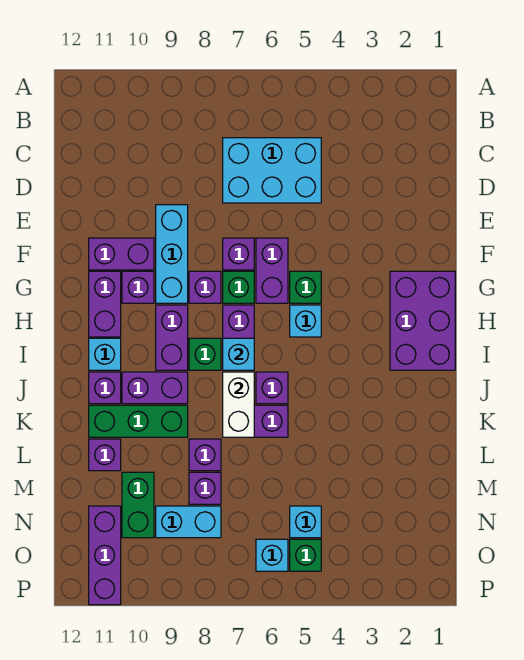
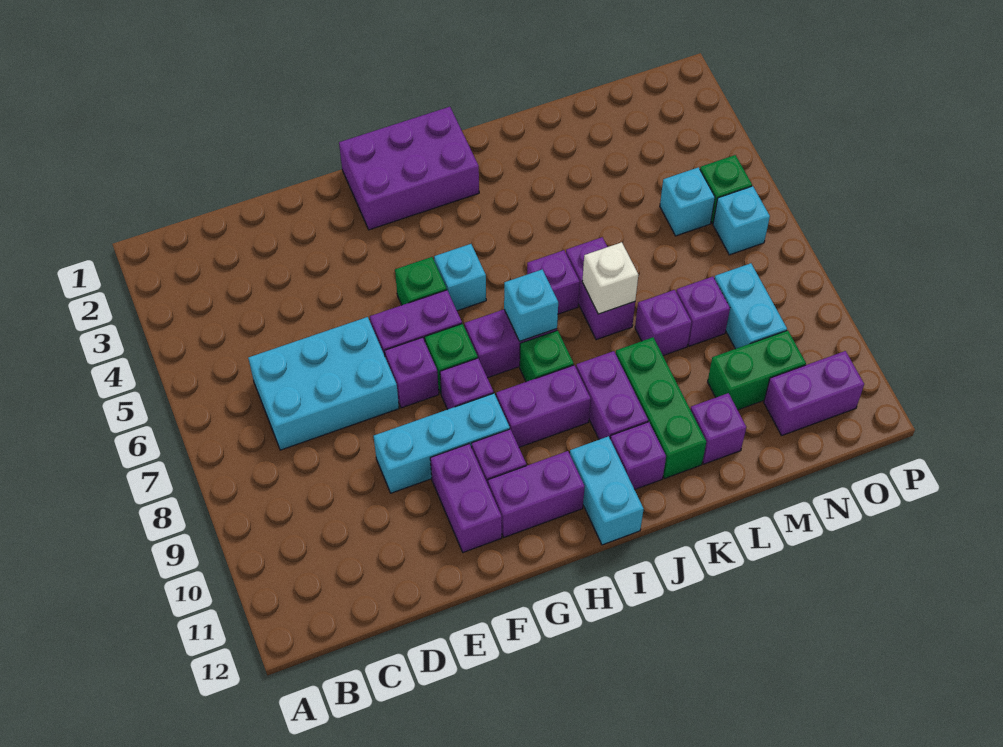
cyan brick C5:D7 level 1 -> cyan brick C6:E7 level 1
cyan brick I11 level 1 -> cyan brick I11:I12 level 1
white brick J7:K7 level 2 -> white brick K7 level 2
purple brick N11:P11 level 1 -> purple brick N11:O11 level 1

